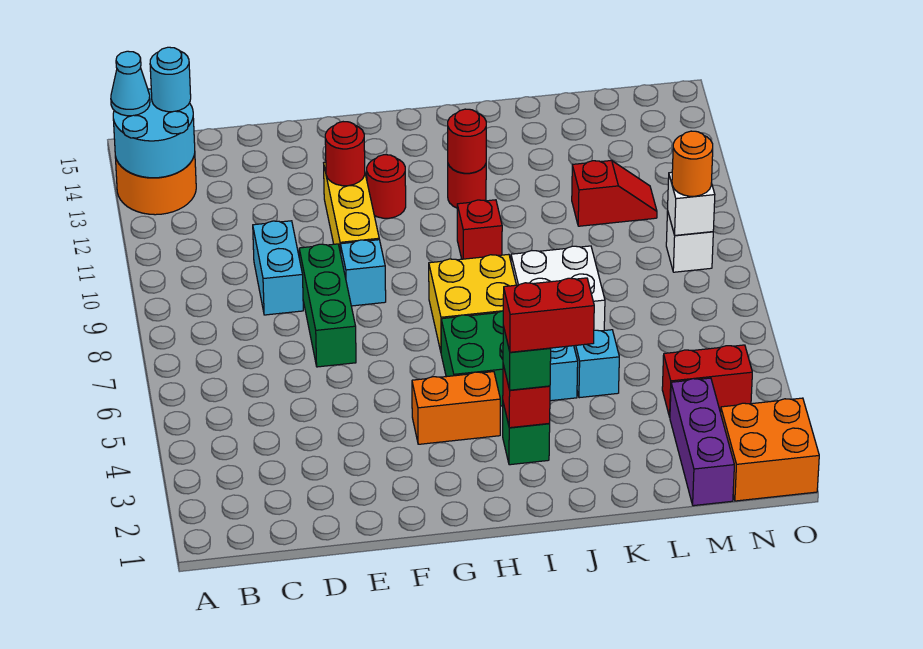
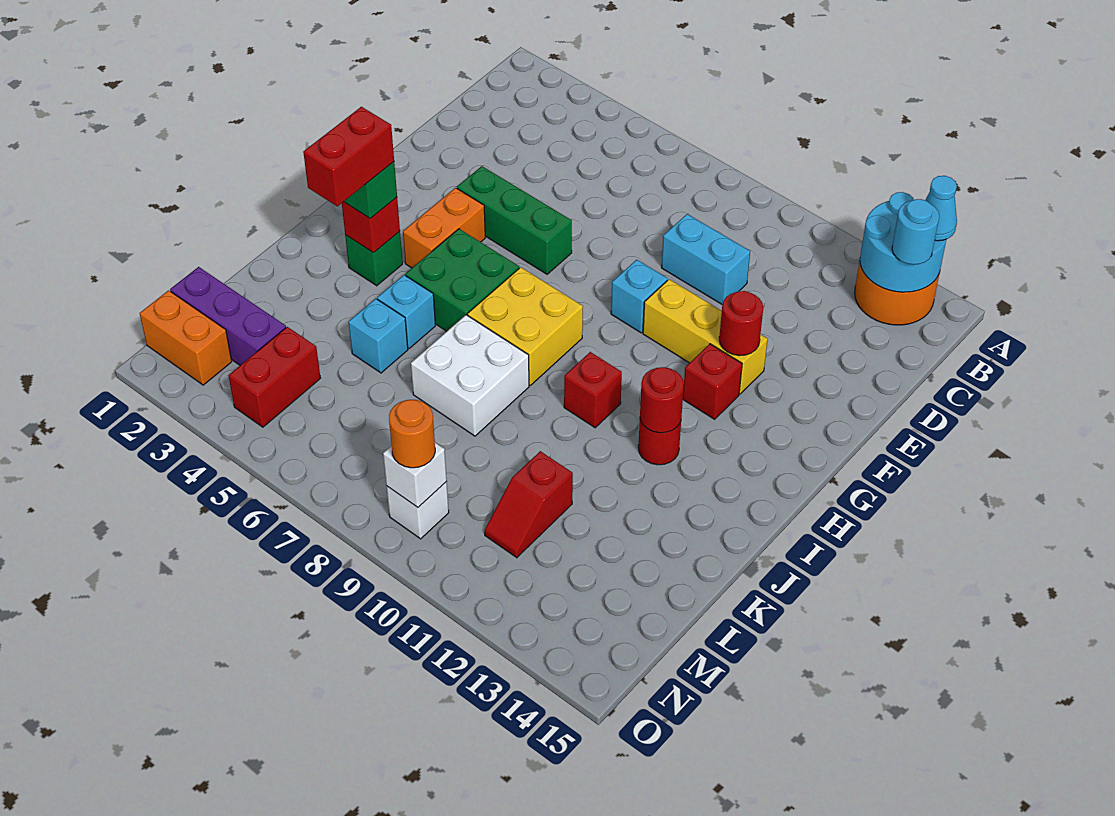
green brick E7:E9 level 1 -> green brick F4:F6 level 1
red round brick G12 level 1 -> red brick G12 level 1
orange brick N1:O2 level 1 -> orange brick N1:N2 level 1

